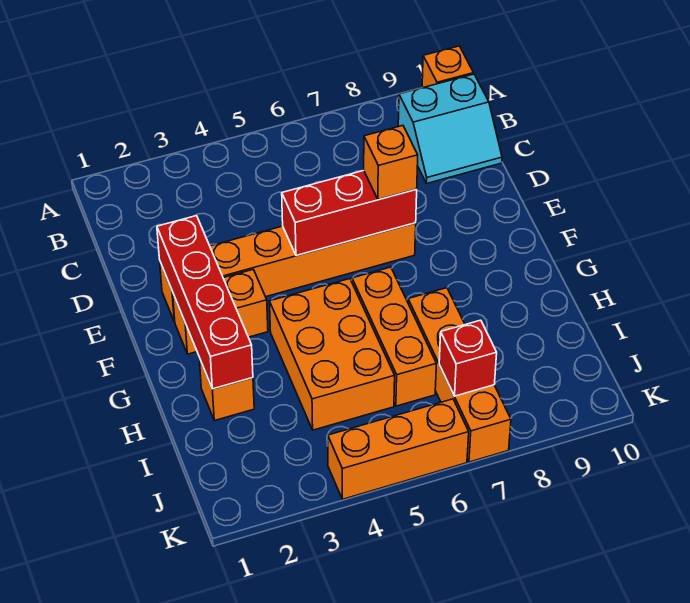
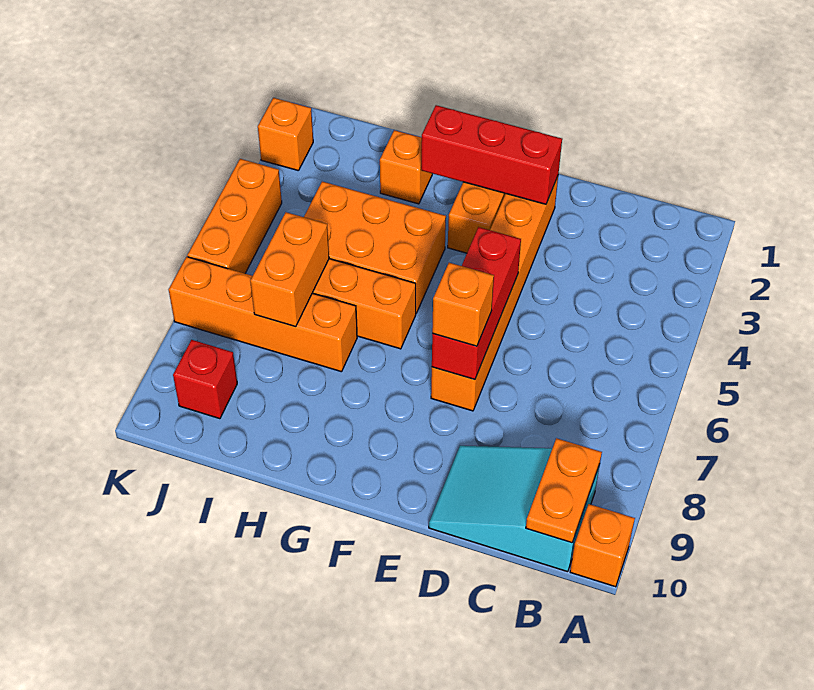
cyan slope B9:C10 level 1 top B -> cyan slope B9:D10 level 1 top B
none -> orange plate B9:B10 level 2
red brick E2:H2 level 2 -> red brick E2:G2 level 2
none -> orange brick I6:I7 level 2
red brick J7 level 2 -> red brick J9 level 1
none -> orange brick K2 level 1

